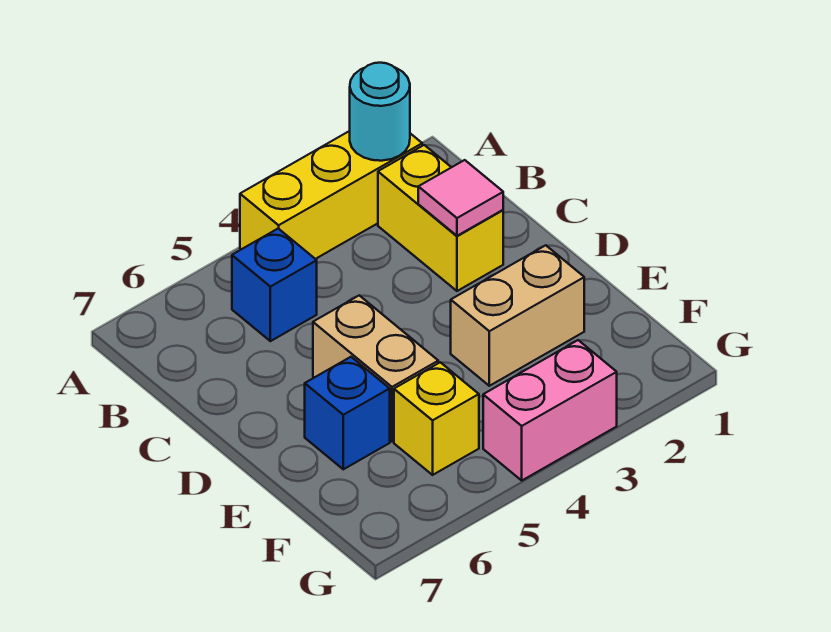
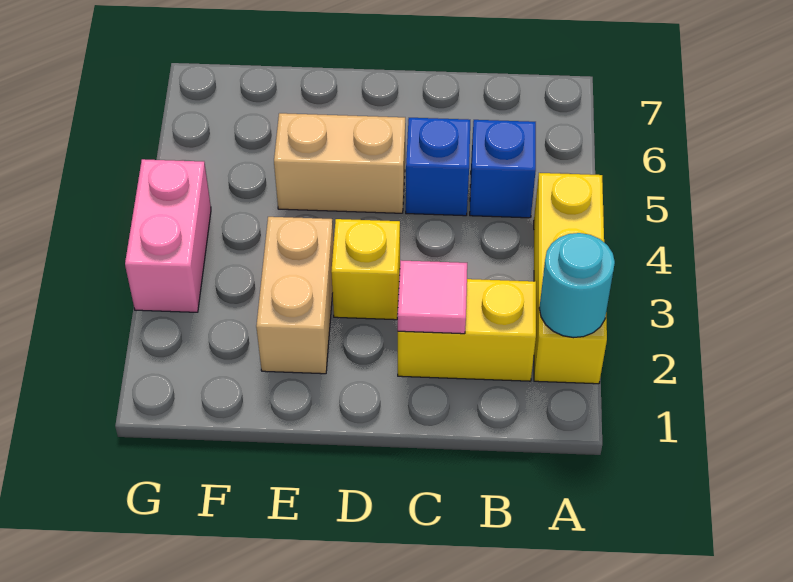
blue brick E6 level 1 -> blue brick C5 level 1
yellow brick F5 level 1 -> yellow brick D3 level 1

